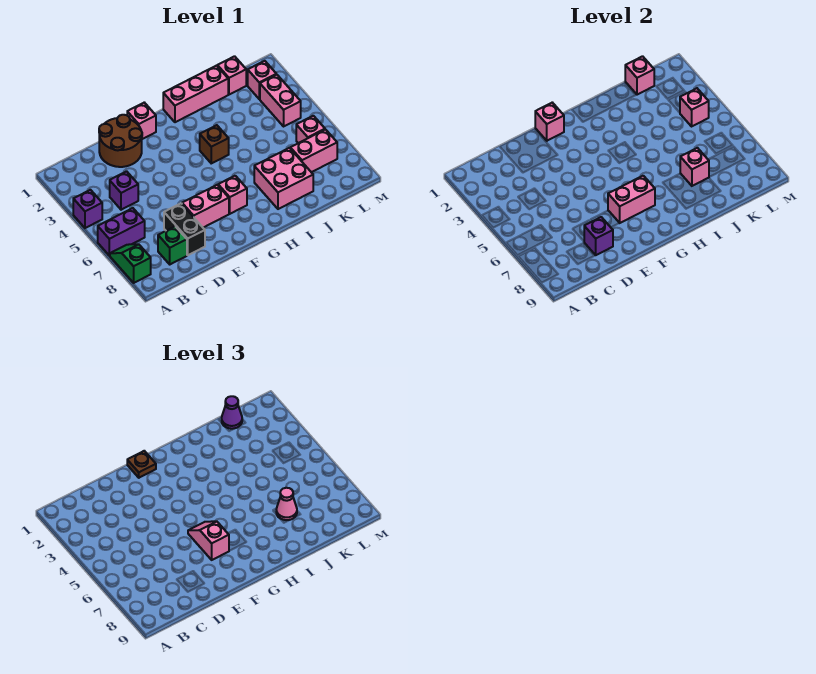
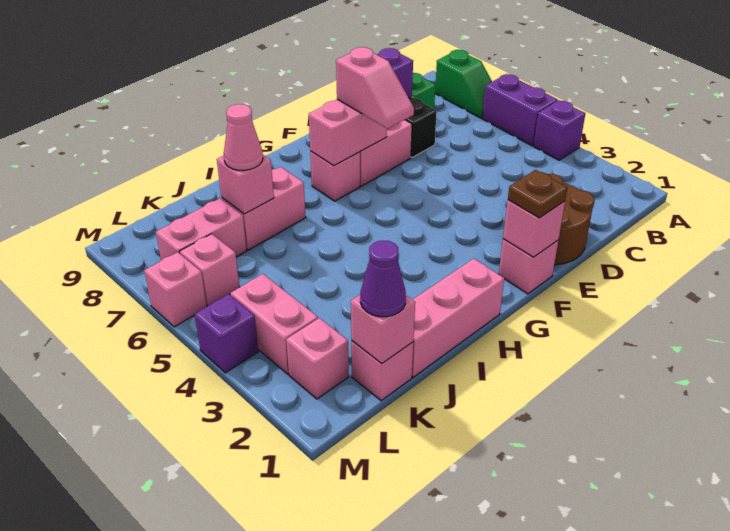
purple brick A6:B6 level 1 -> purple brick A5:A6 level 1
purple brick C4 level 1 -> purple brick M4 level 1
brown brick H4 level 1 -> none
pink brick I7:J8 level 1 -> pink brick I7:J7 level 1
pink brick L4 level 2 -> pink brick M6 level 1

